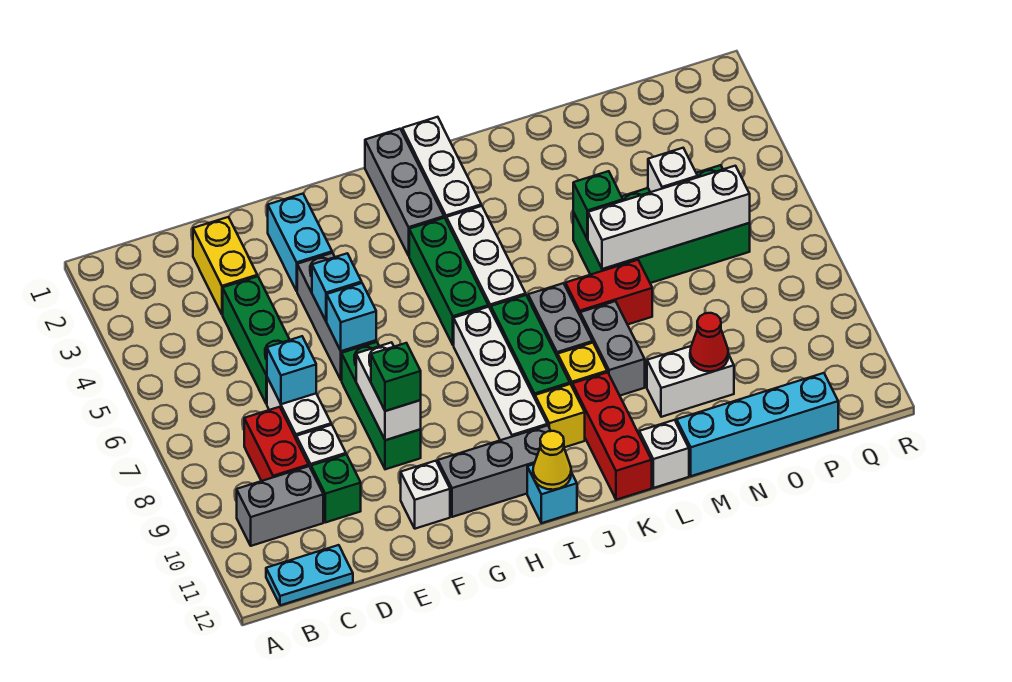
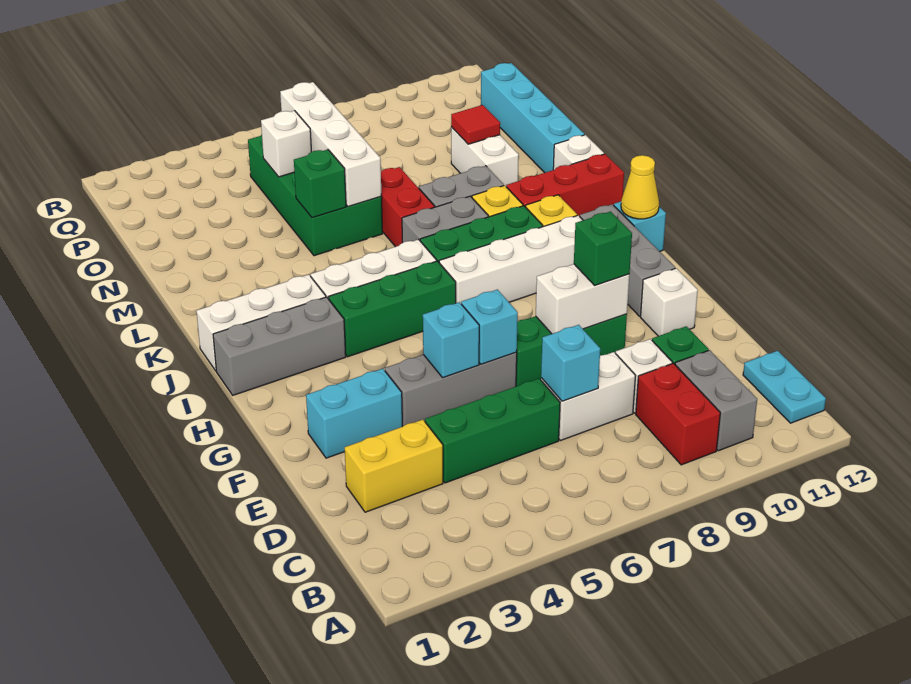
red brick C8:C9 level 1 -> red brick B9:C9 level 1
red cone N10 level 2 -> red tile N10 level 2

